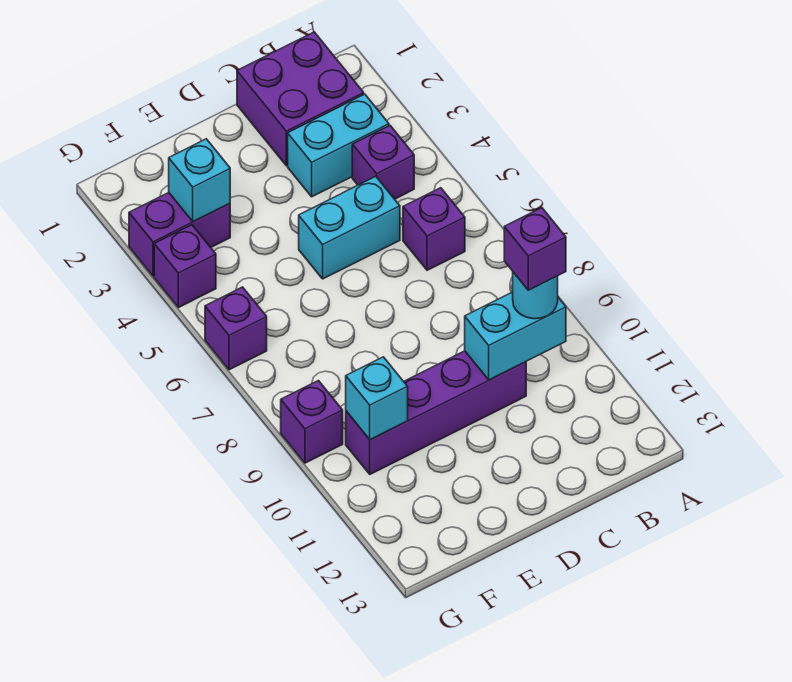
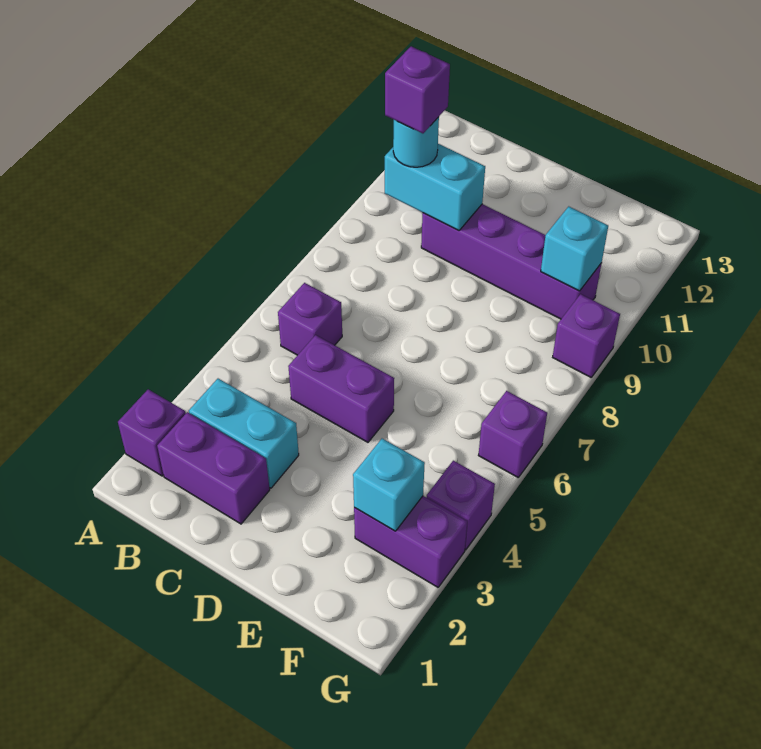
purple brick B1:C2 level 1 -> purple brick B2:C2 level 1
purple brick B4 level 1 -> purple brick A2 level 1
cyan brick C5:D5 level 1 -> purple brick C5:D5 level 1

